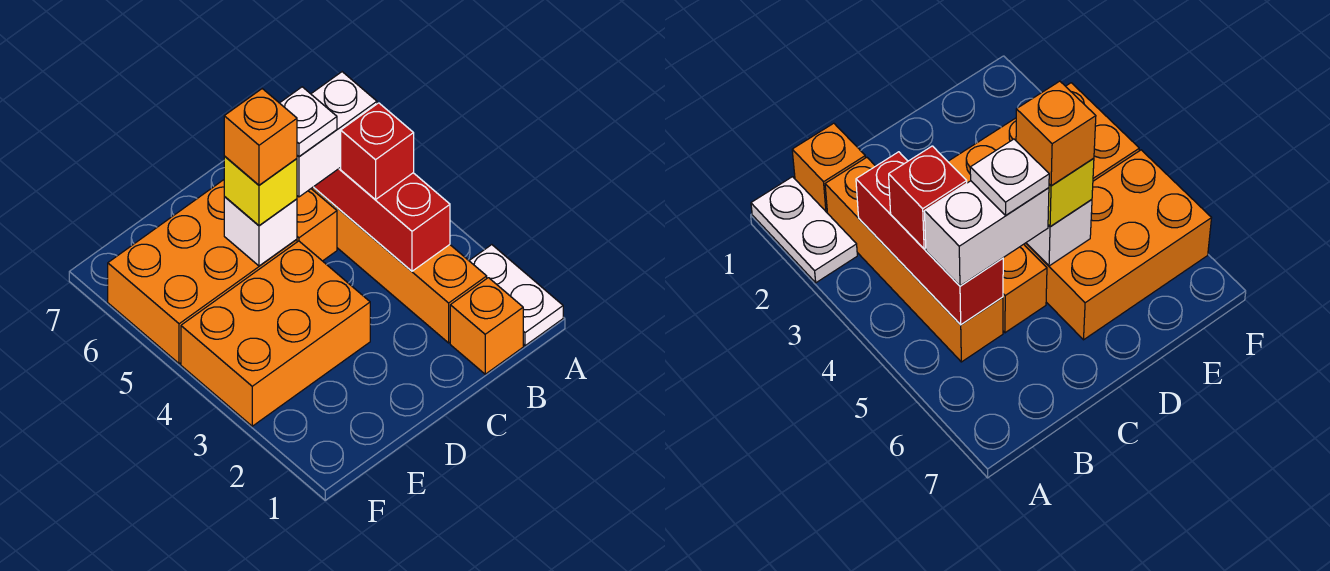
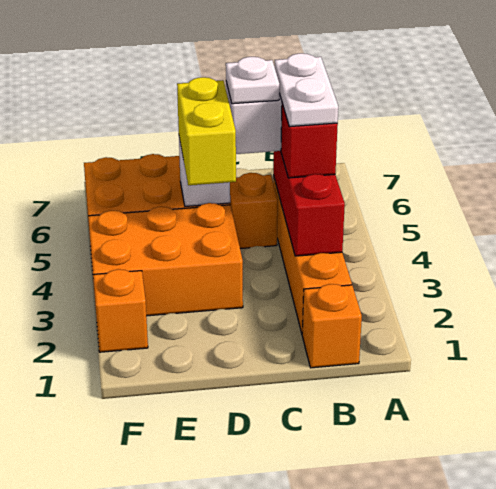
white plate A1:A2 level 1 -> white plate B4:B5 level 4
yellow brick D5 level 3 -> yellow brick D4:D5 level 3
orange brick D5 level 4 -> orange brick F2 level 1

